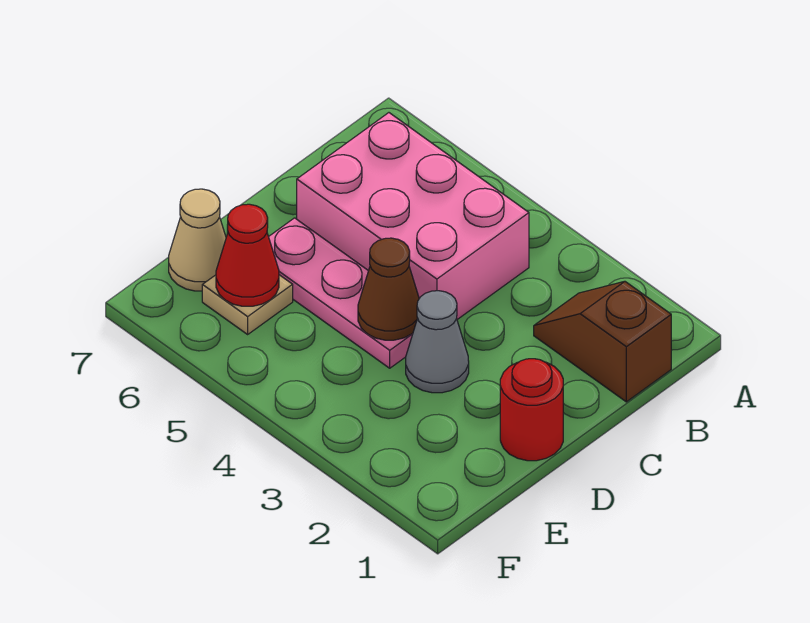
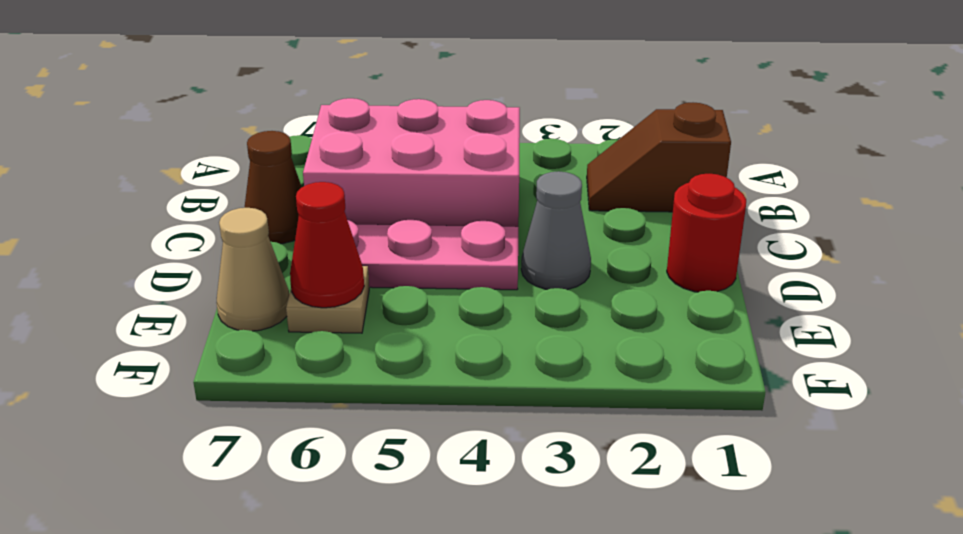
brown cone D4 level 2 -> brown cone C7 level 1

